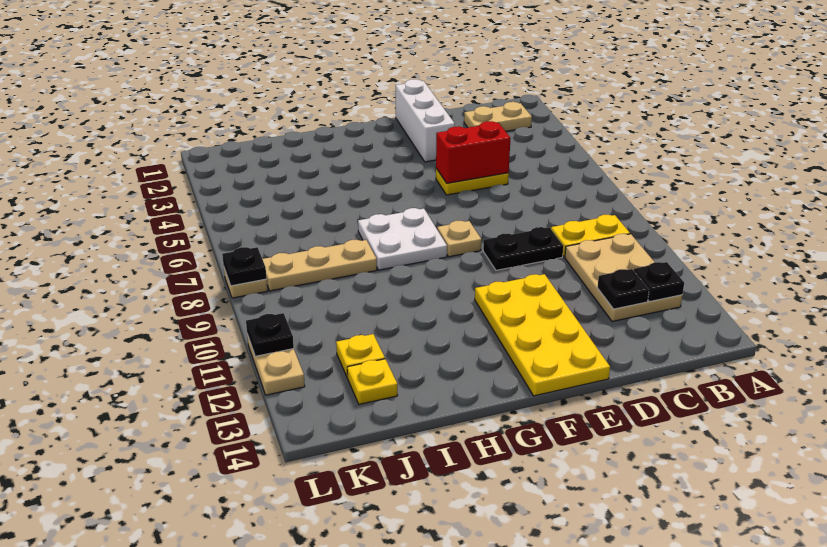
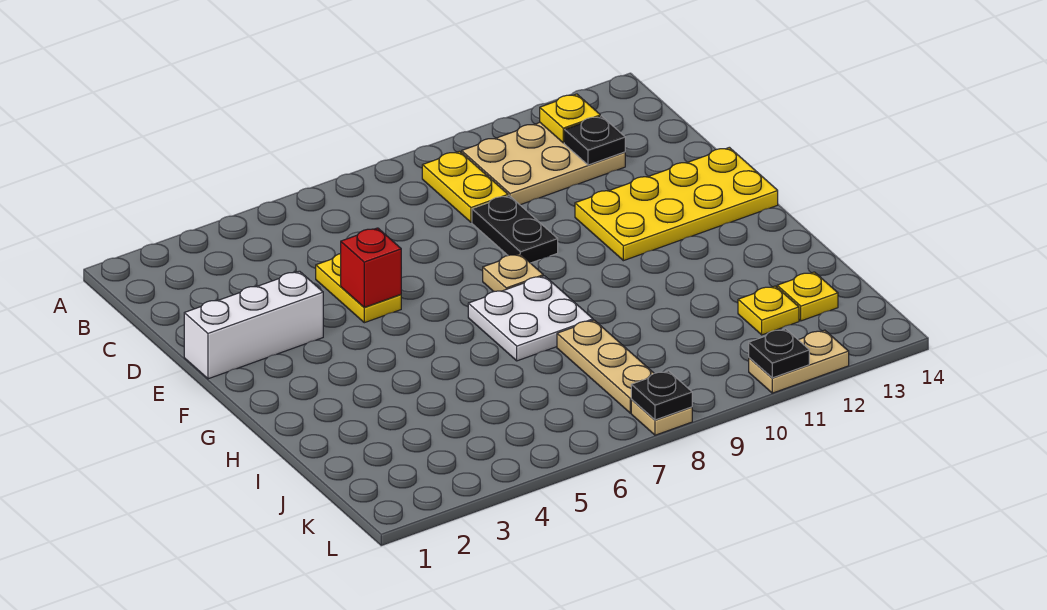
tan plate B2:C2 level 1 -> none
black plate B12 level 2 -> yellow plate B12 level 2
red brick D5:E5 level 2 -> red brick E5 level 2

